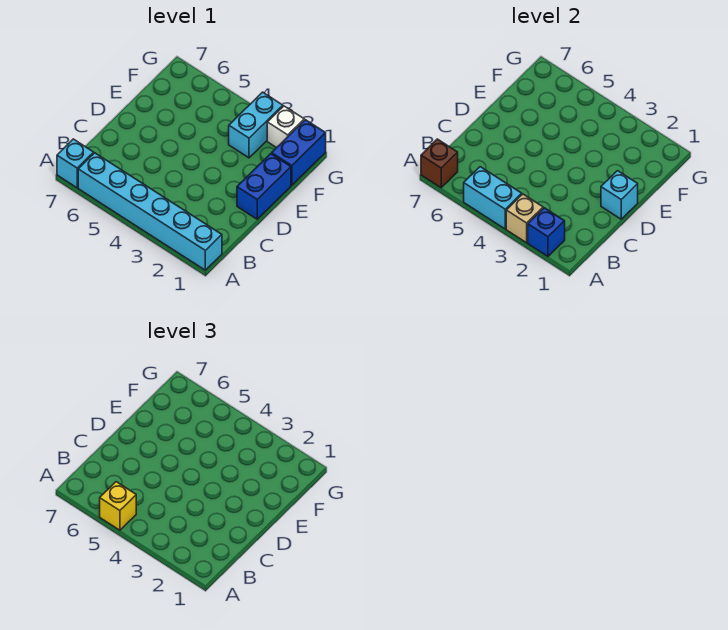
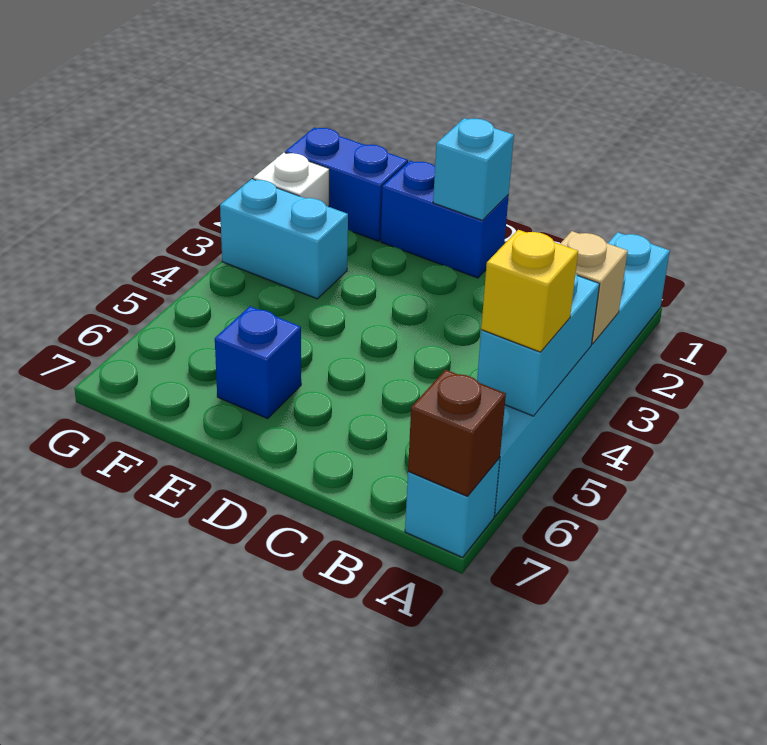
blue brick A2 level 2 -> blue brick E6 level 1

